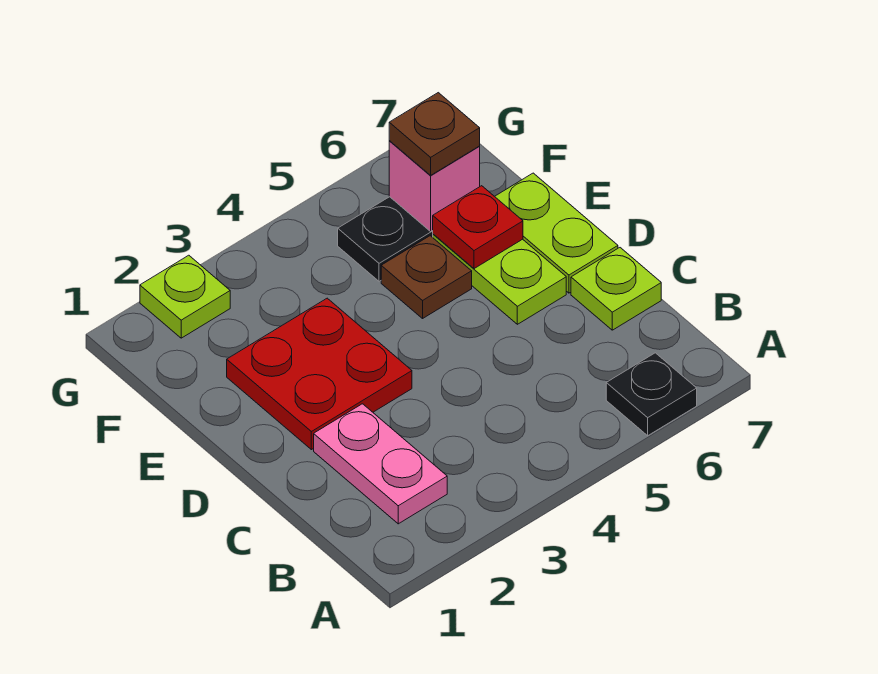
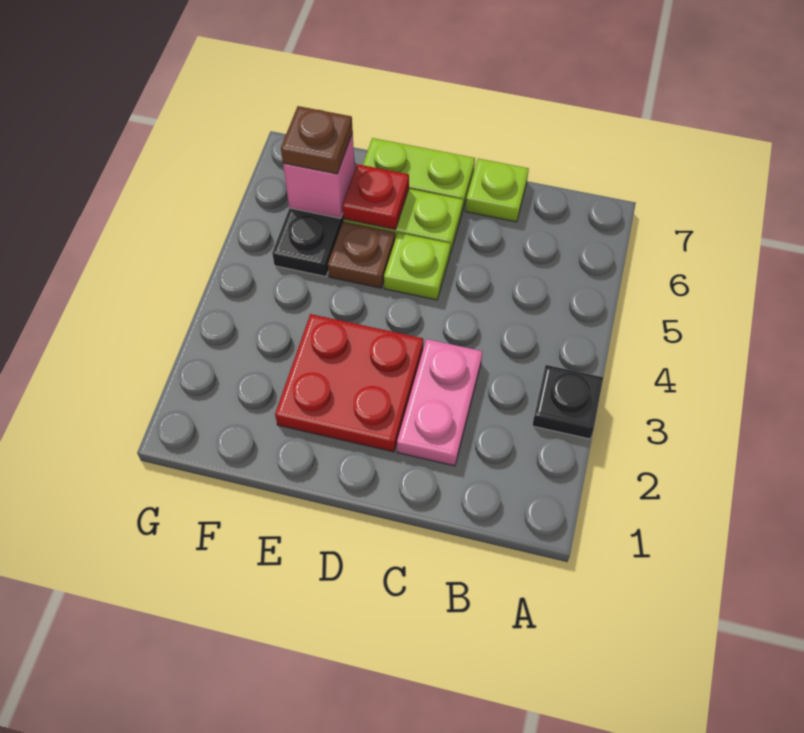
black plate A6 level 1 -> black plate A3 level 1
pink plate B2:C2 level 1 -> pink plate C2:C3 level 1
lime plate G2 level 1 -> lime plate D5 level 1

